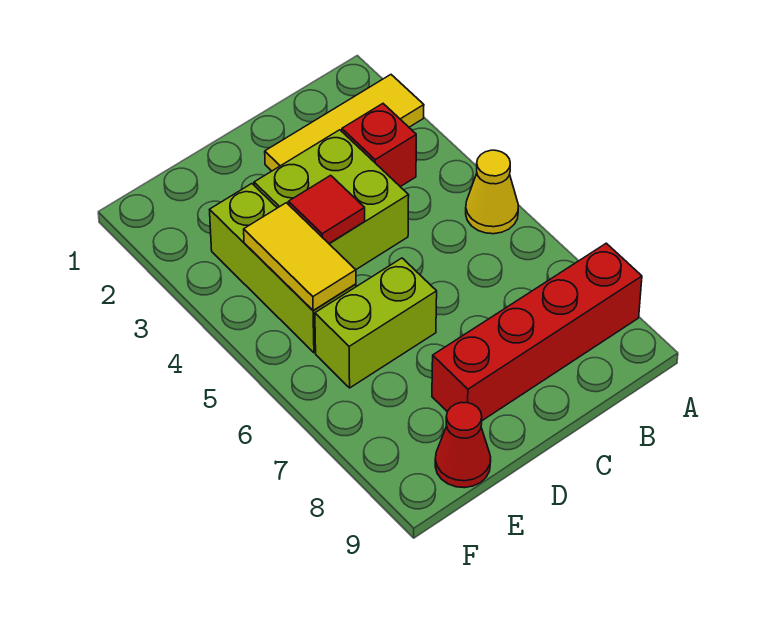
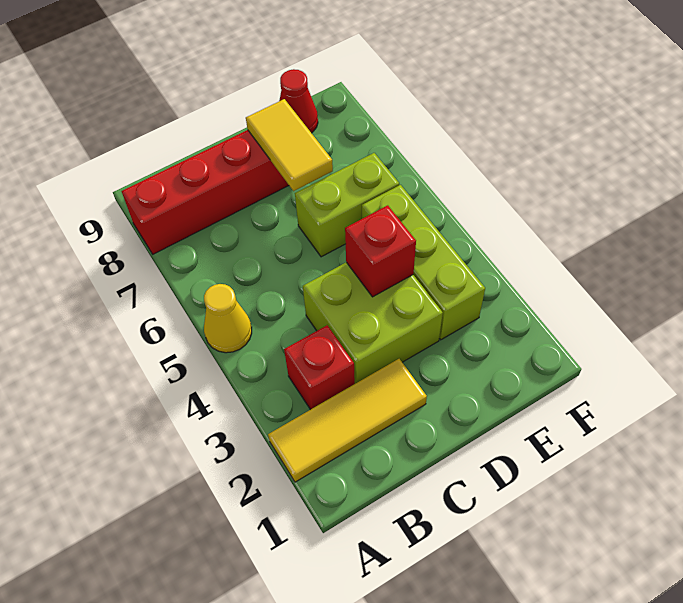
red tile D4 level 2 -> red brick D4 level 2
yellow tile E4:E5 level 2 -> yellow tile D7:D8 level 2

